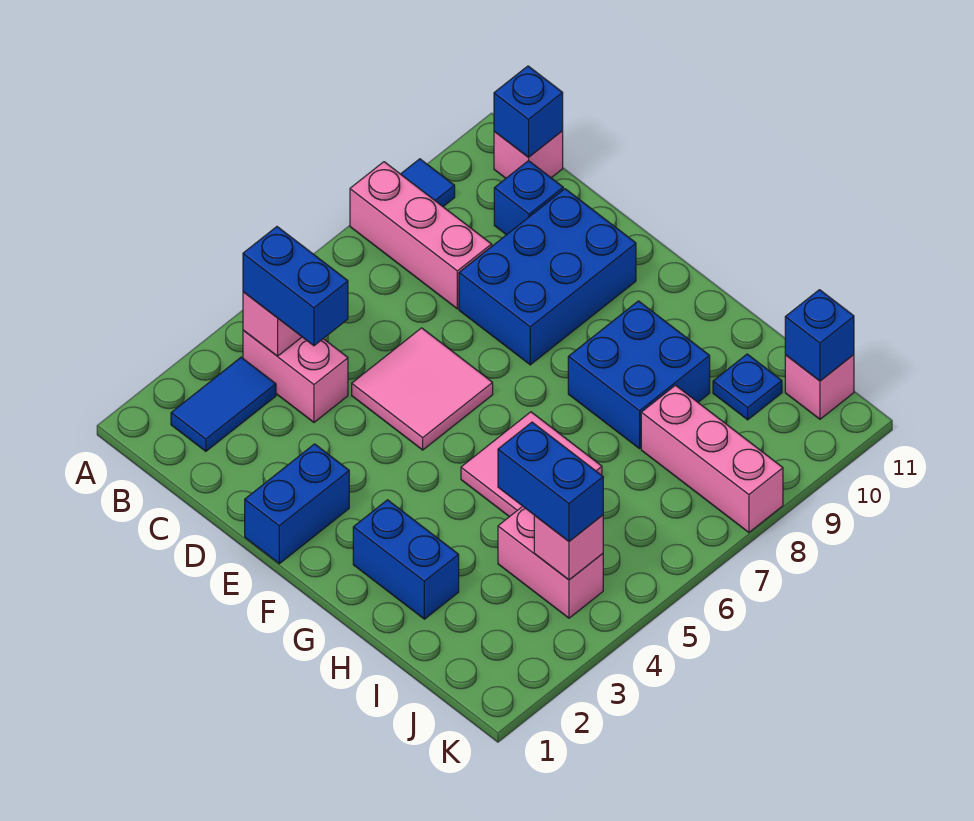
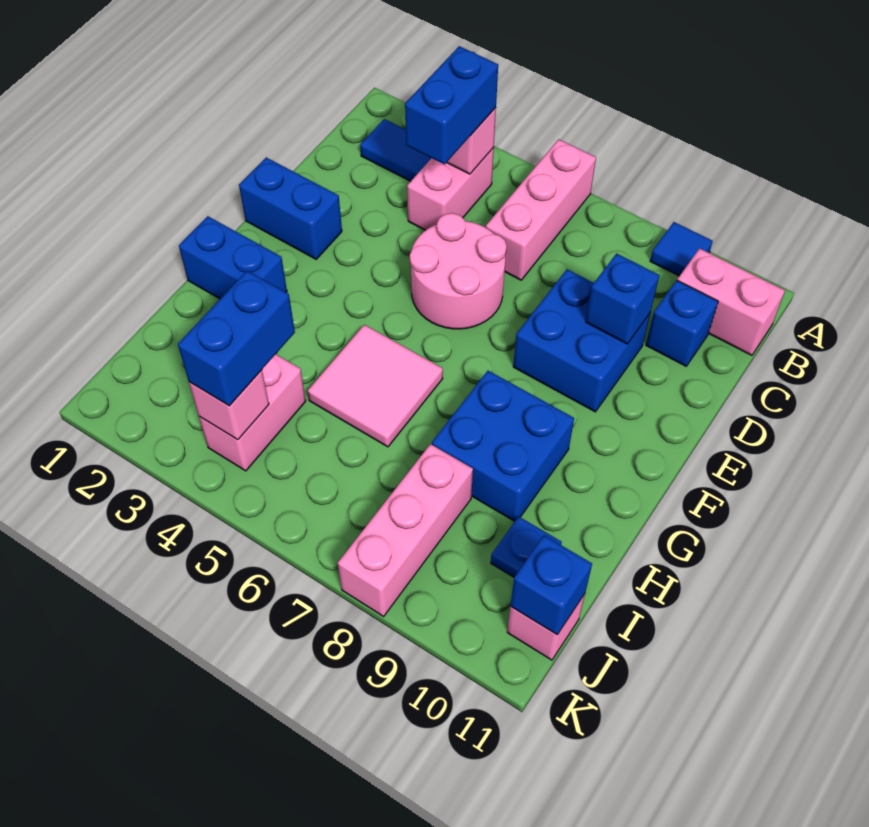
pink brick A8:C8 level 1 -> pink brick A6:C6 level 1
pink brick B11 level 1 -> pink brick B10:B11 level 1
blue brick B11 level 2 -> blue brick D9 level 2
pink tile D5:E6 level 1 -> pink round brick D5:E6 level 1
blue brick D8:E10 level 1 -> blue brick D8:E9 level 1
blue brick G2:H2 level 1 -> blue brick G1:G2 level 1

